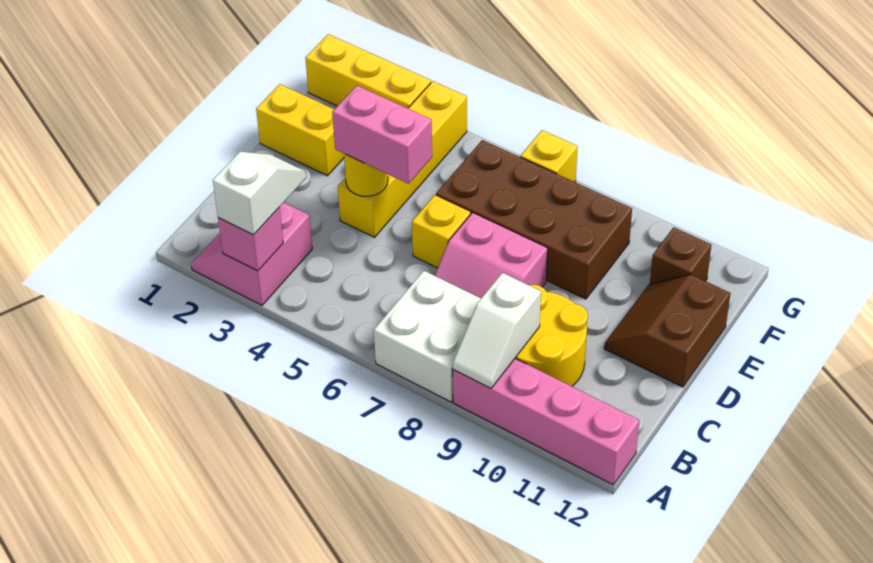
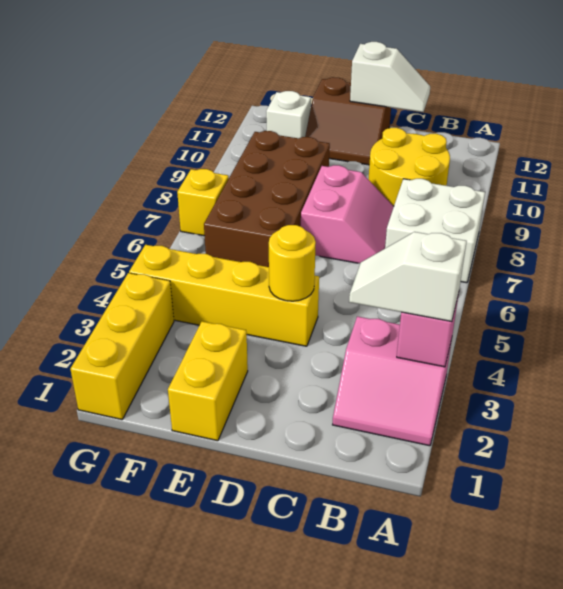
pink brick A9:A12 level 1 -> none
white slope A9:B9 level 2 top B -> white slope C12:D12 level 2 top D
pink brick D4:D5 level 3 -> none
yellow brick D6 level 1 -> none
brown brick F11 level 1 -> white brick F11 level 1

